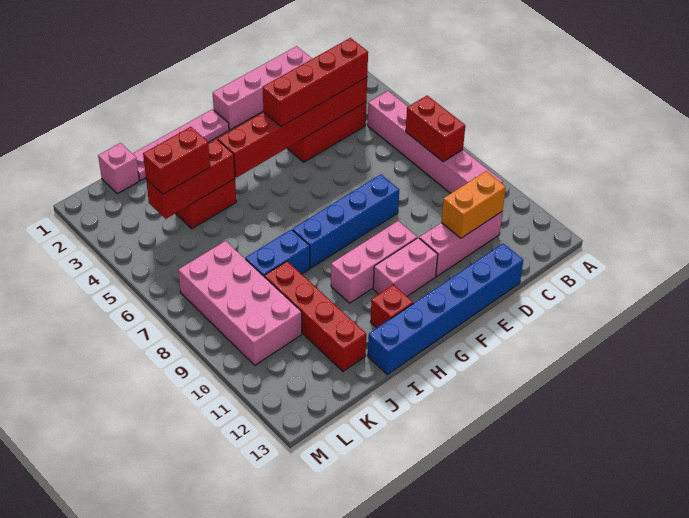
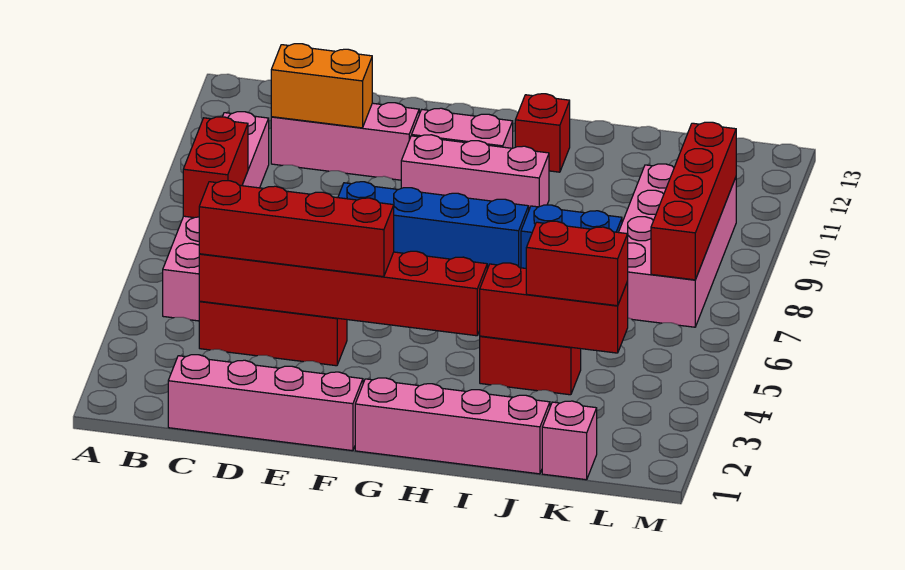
blue brick D13:I13 level 1 -> none
pink plate G1:J1 level 1 -> pink brick G1:J1 level 1
red brick J9:J12 level 1 -> red brick L7:L10 level 2

